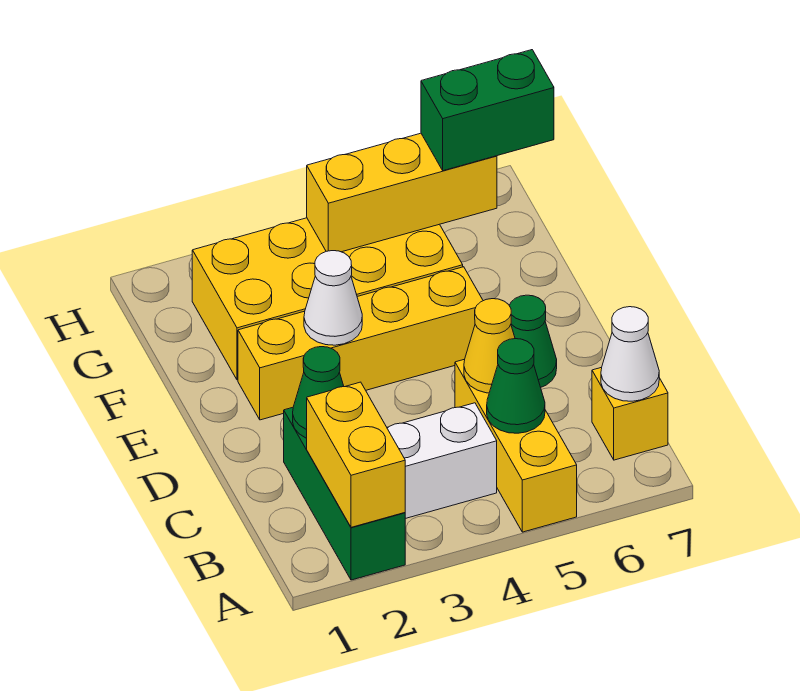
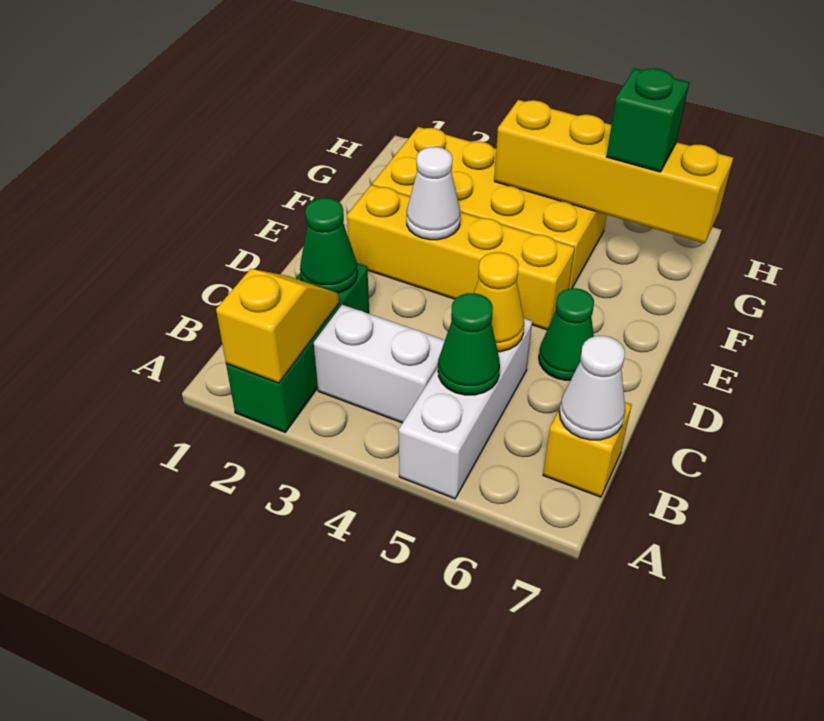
yellow brick A2:B2 level 2 -> yellow slope A2:B2 level 2 top A
yellow brick A5:C5 level 1 -> white brick A5:C5 level 1
yellow brick G4:G6 level 2 -> yellow brick G4:G7 level 2
green brick G6:G7 level 3 -> green brick G6 level 3

